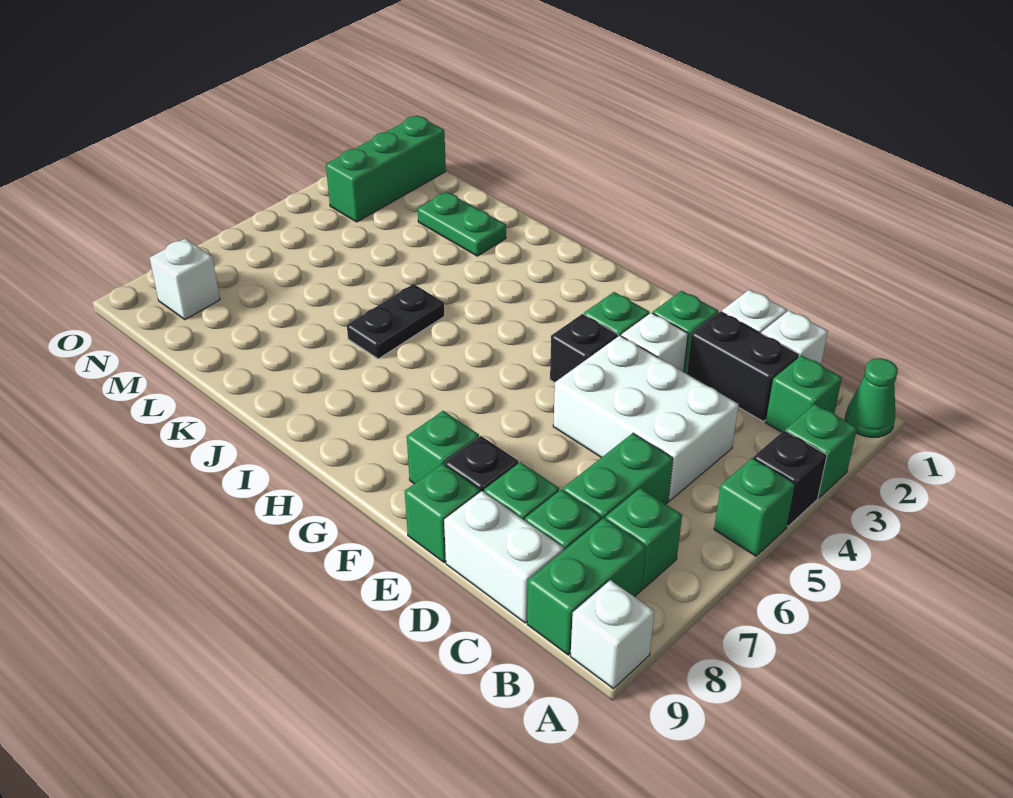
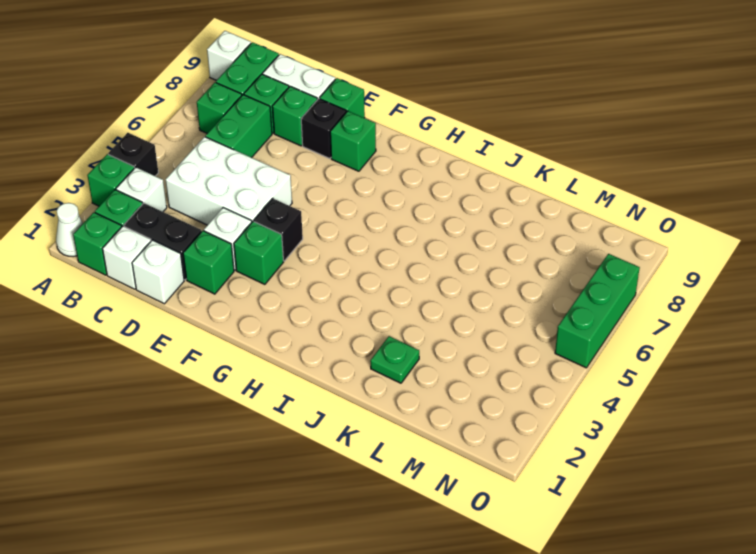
green cone A1 level 1 -> white cone A1 level 1
green brick A5 level 1 -> green brick B1 level 1
black plate J5:J6 level 1 -> none
green plate K2:L2 level 1 -> green plate K2 level 1
green brick N1:N3 level 1 -> green brick O5:O7 level 1
white brick N8 level 1 -> white brick B3 level 1

